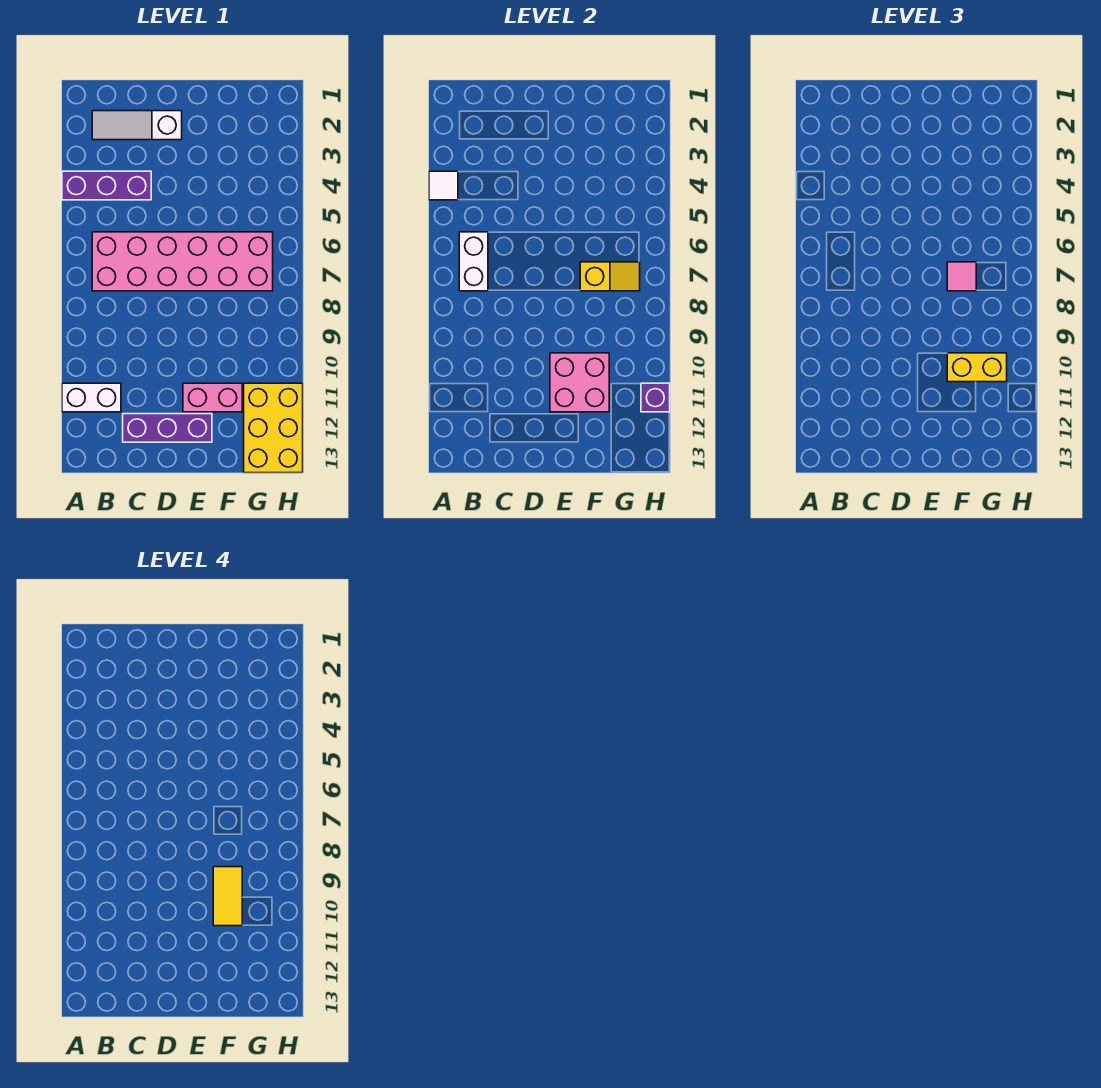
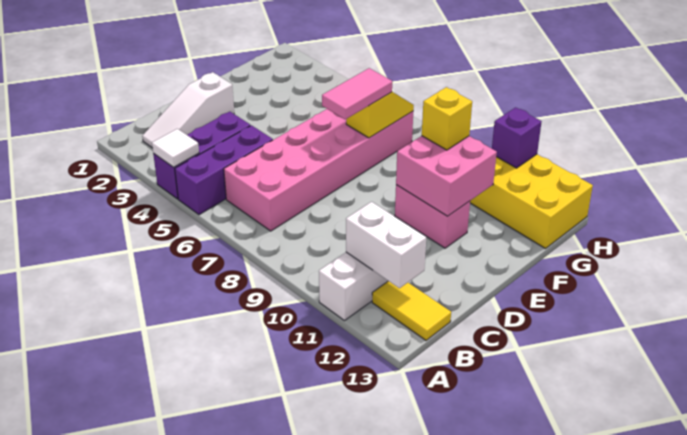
white brick B6:B7 level 2 -> white brick B11:B12 level 2
purple brick C12:E12 level 1 -> purple brick A5:C5 level 1
pink brick E11:F11 level 1 -> pink brick E10:E11 level 1
pink tile F7 level 3 -> pink tile E7:F7 level 3
yellow tile F9:F10 level 4 -> yellow tile B12:B13 level 1
yellow brick F10:G10 level 3 -> yellow brick F10 level 3

